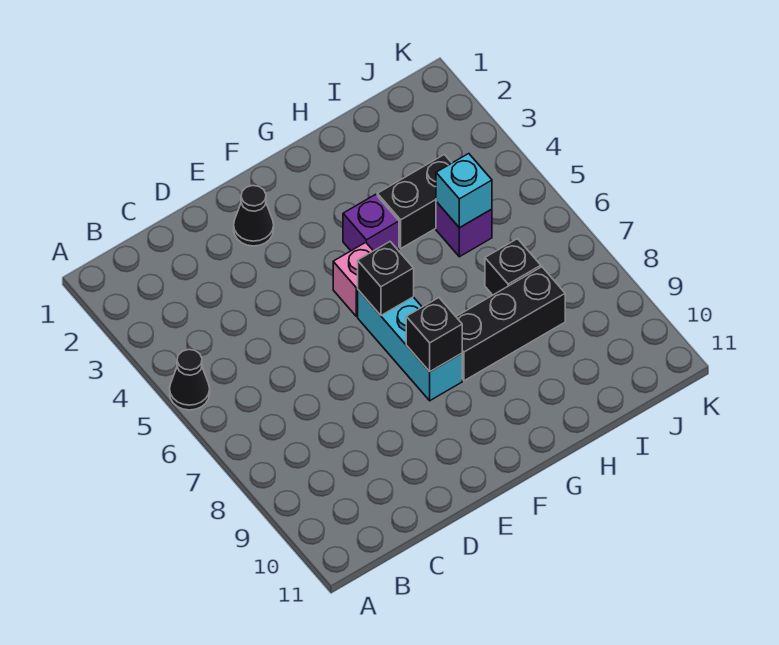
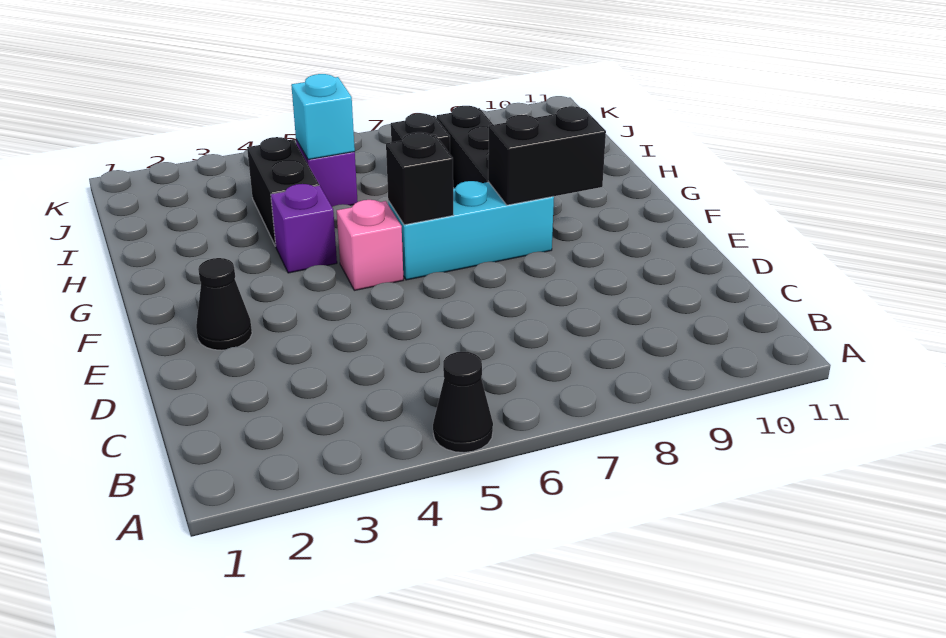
black brick F8 level 2 -> black brick F8:F9 level 2

